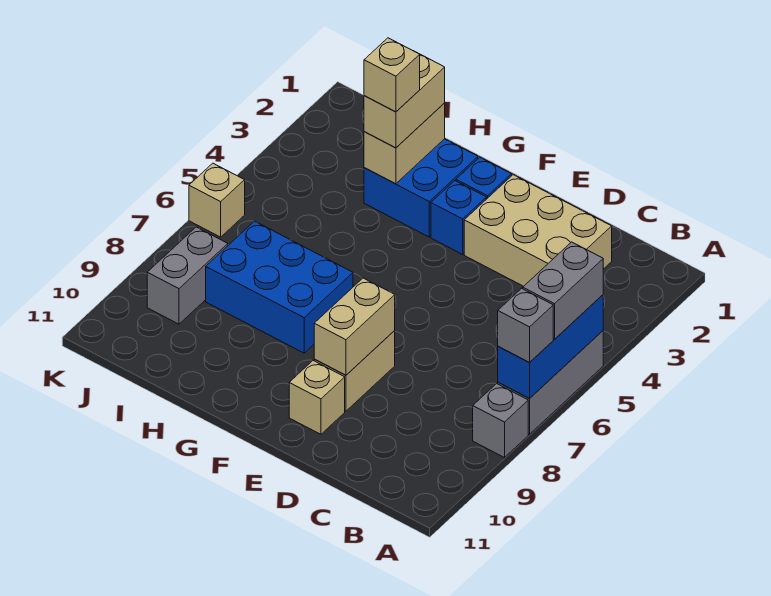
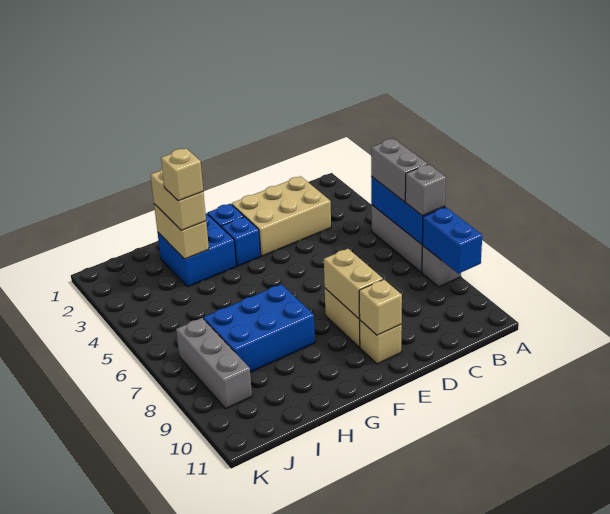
none -> blue brick A8:A9 level 2
grey brick J8:J9 level 1 -> grey brick J7:J9 level 1
tan brick K6 level 1 -> tan brick E10 level 2

